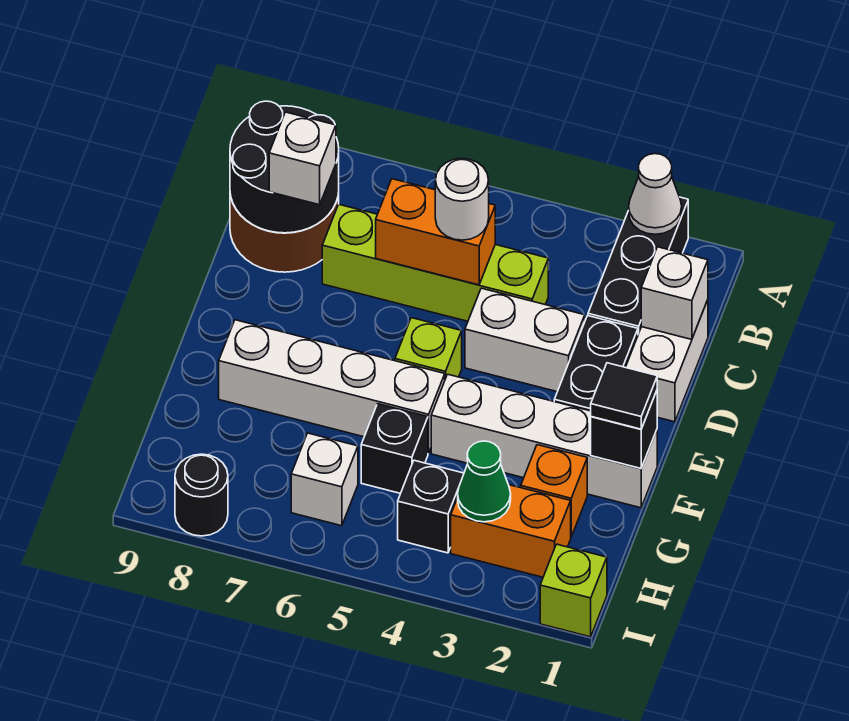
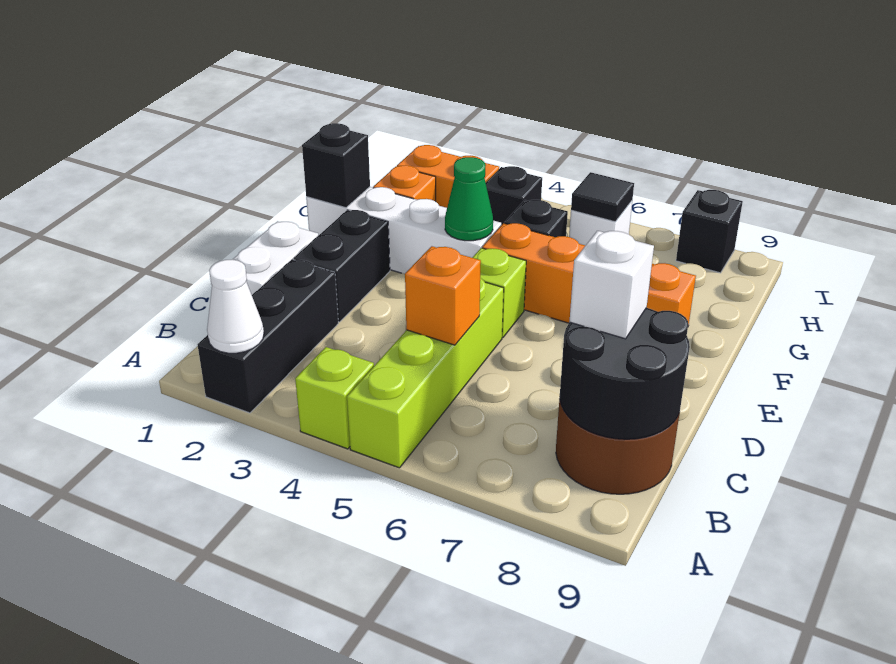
white brick C1 level 2 -> none
lime brick C4:C7 level 1 -> lime brick A5:D5 level 1
orange brick C5:C6 level 2 -> orange brick C5 level 2
white round brick C5 level 3 -> none
white brick D3:D4 level 1 -> none
black tile F1 level 3 -> black tile H6 level 2
white brick F5:F8 level 1 -> orange brick F5:F8 level 1
green cone H3 level 2 -> green cone F4 level 2
lime brick I1 level 1 -> lime brick A4 level 1
black round brick I8 level 1 -> black brick I8 level 1

